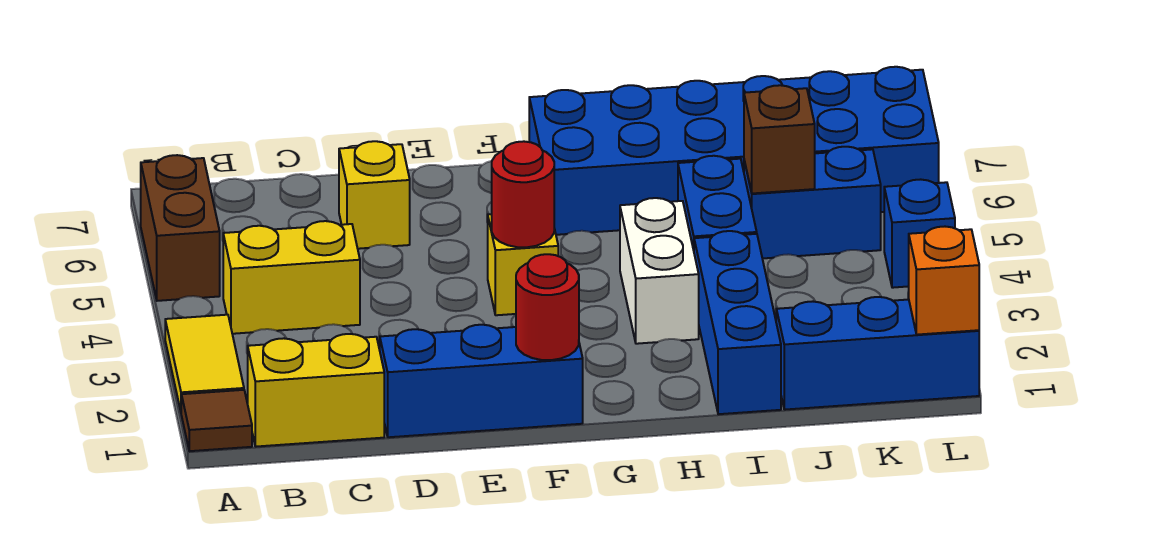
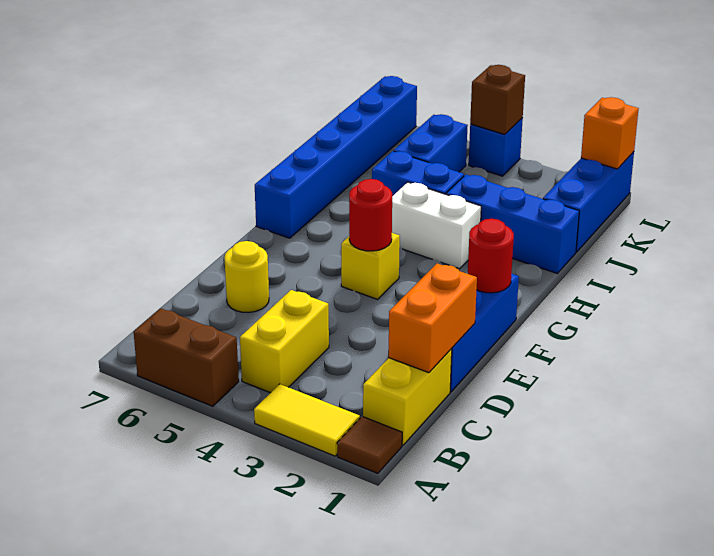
none -> orange brick C1:D1 level 2
yellow brick D6 level 1 -> yellow round brick D6 level 1
blue brick G6:L7 level 1 -> blue brick G7:L7 level 1
brown brick J5 level 2 -> brown brick L4 level 2

